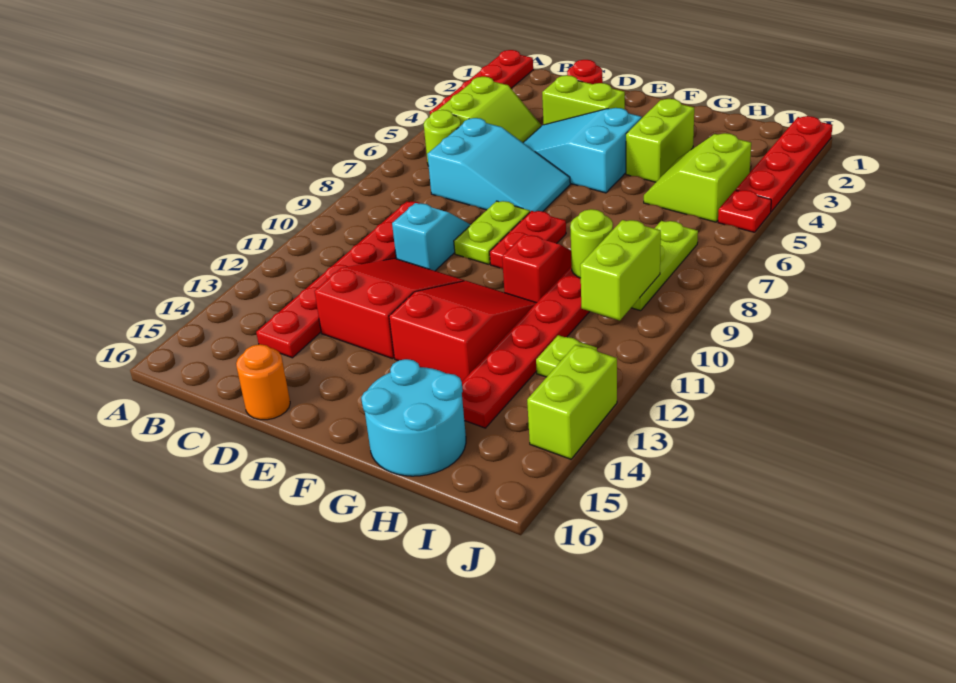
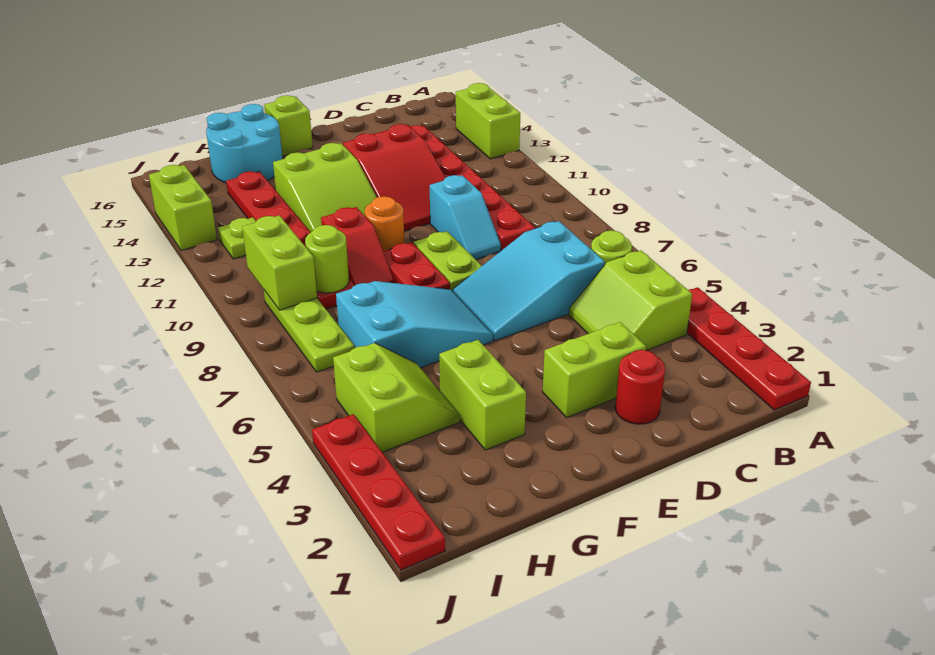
none -> lime brick A13:A14 level 1
cyan slope D4:F5 level 1 top F -> cyan slope F6:H7 level 1 top H
orange round brick D16 level 1 -> orange round brick F10 level 1
red slope F11:G13 level 1 top 13 -> lime slope F11:G13 level 1 top 13
none -> lime brick F16 level 1
red plate J5 level 1 -> none

